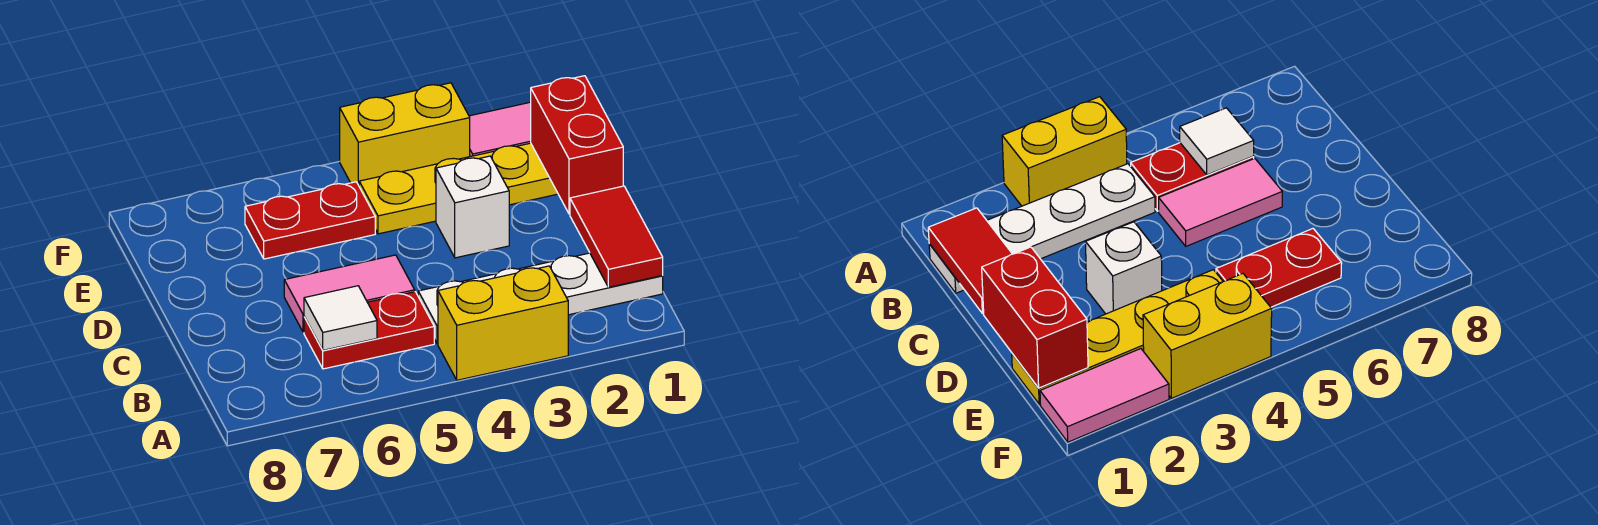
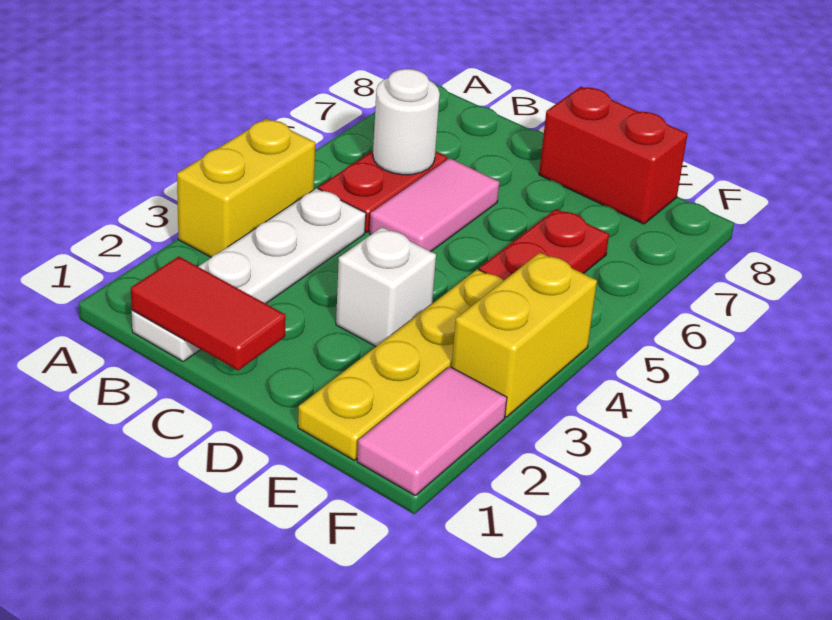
white tile B6 level 2 -> white round brick B6 level 2
red brick D1:E1 level 2 -> red brick D8:E8 level 1

